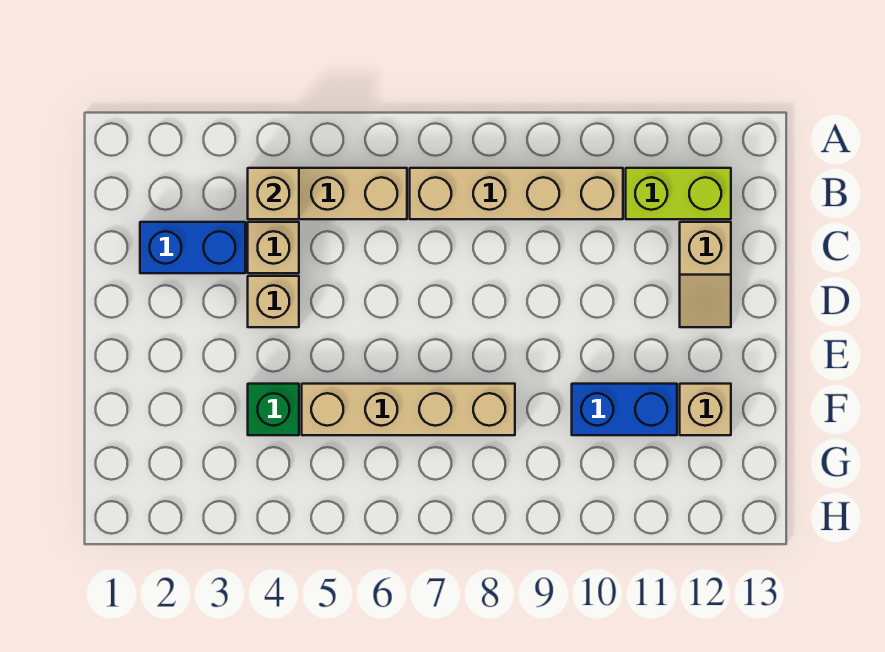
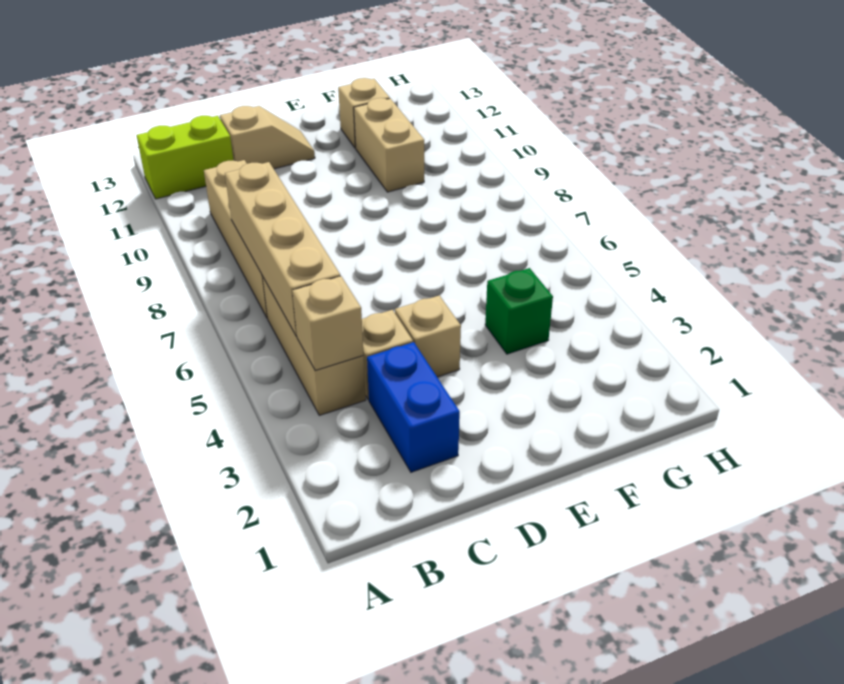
lime brick B11:B12 level 1 -> lime brick A12:B12 level 1
tan brick F5:F8 level 1 -> tan brick B5:B8 level 2
blue brick F10:F11 level 1 -> tan brick F10:F11 level 1

